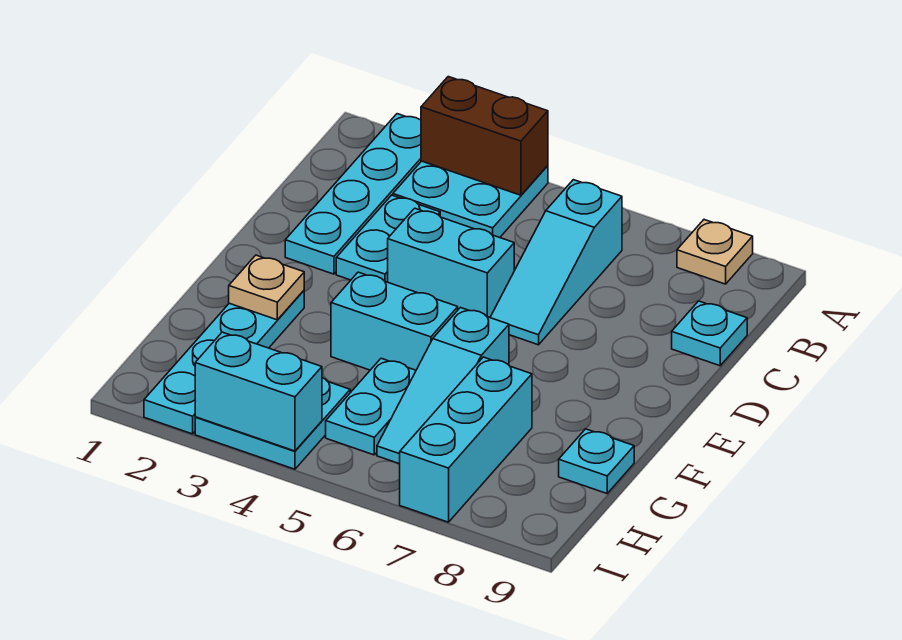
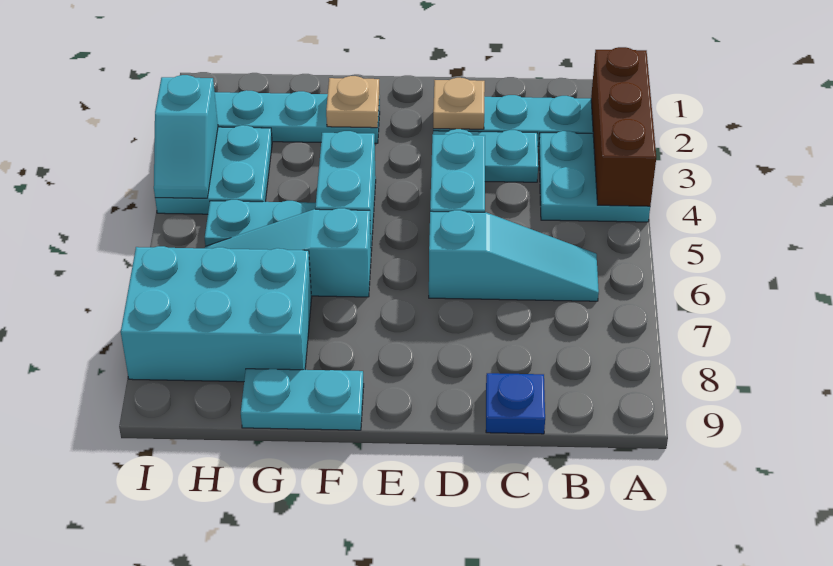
brown brick A3:A4 level 2 -> brown brick A2:A4 level 2
tan plate A8 level 1 -> tan plate D2 level 2
cyan slope B6:D6 level 1 top B -> cyan slope B6:D6 level 1 top D
cyan plate C9 level 1 -> blue plate C9 level 1
cyan brick G7:I7 level 1 -> cyan brick G7:I8 level 1
cyan plate G9 level 1 -> cyan plate F9:G9 level 1
cyan brick I3:I4 level 2 -> cyan slope I3:I4 level 2 top 3

